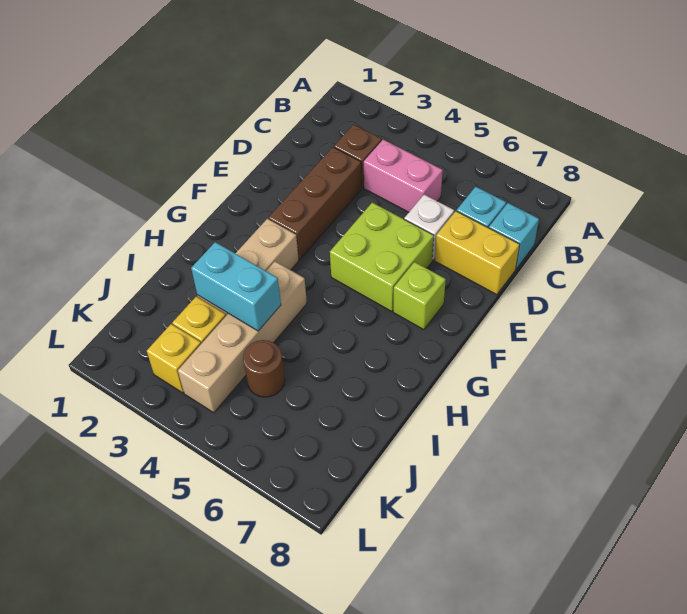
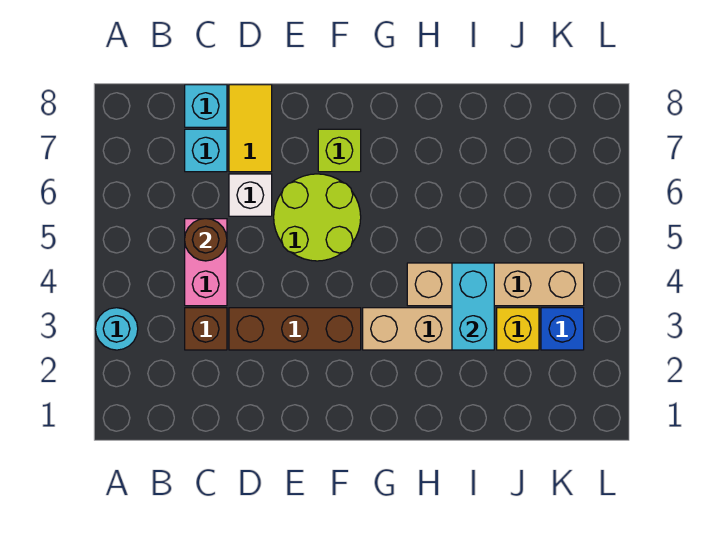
none -> cyan round brick A3 level 1
yellow brick D7:D8 level 1 -> yellow tile D7:D8 level 1
lime brick E5:F6 level 1 -> lime round brick E5:F6 level 1
brown round brick J5 level 1 -> brown round brick C5 level 2
yellow brick K3 level 1 -> blue brick K3 level 1

